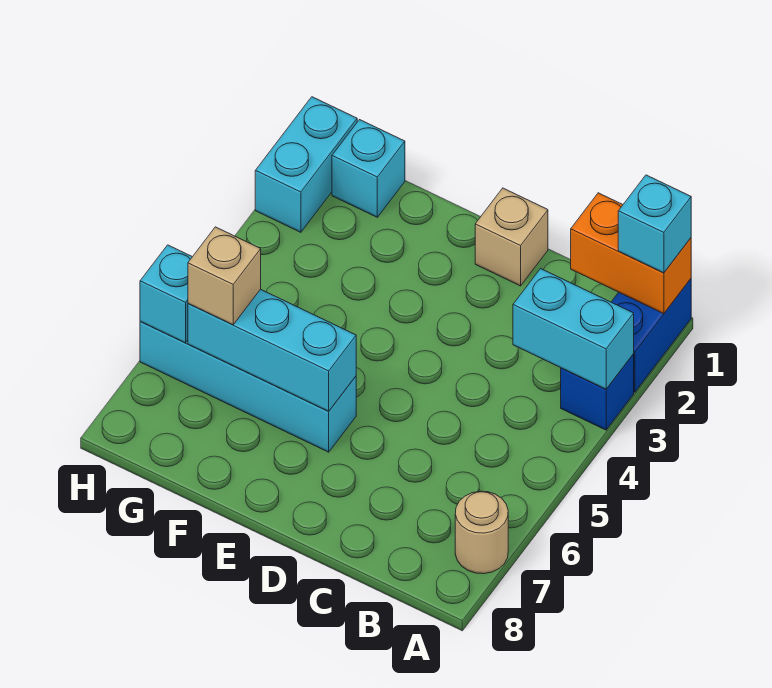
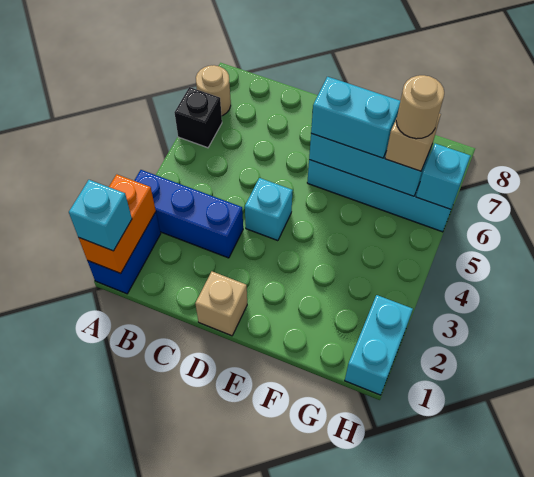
orange brick A1:B1 level 2 -> orange brick A1:A2 level 2
blue brick A3 level 1 -> blue brick A3:C3 level 1
cyan brick A3:B3 level 2 -> cyan brick E6:F6 level 3
none -> black brick A6 level 1
cyan brick G1 level 1 -> cyan brick D4 level 1
none -> tan round brick G6 level 4

